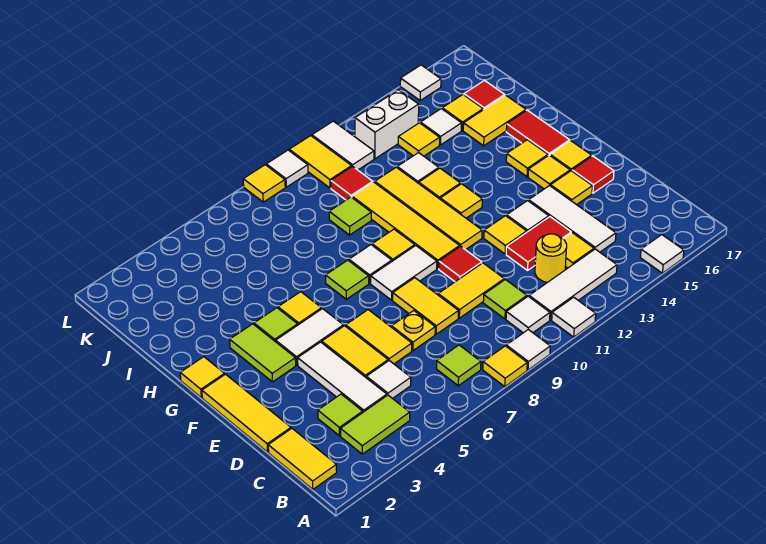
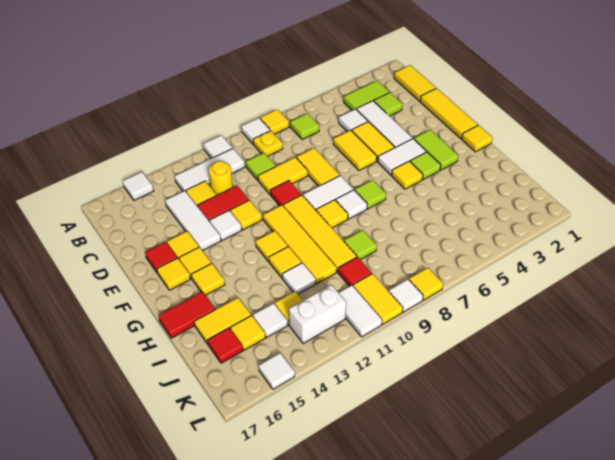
white tile B10 level 1 -> none
yellow plate D7 level 1 -> yellow plate B9 level 1
red tile G16:H16 level 1 -> red tile H16:H17 level 1

